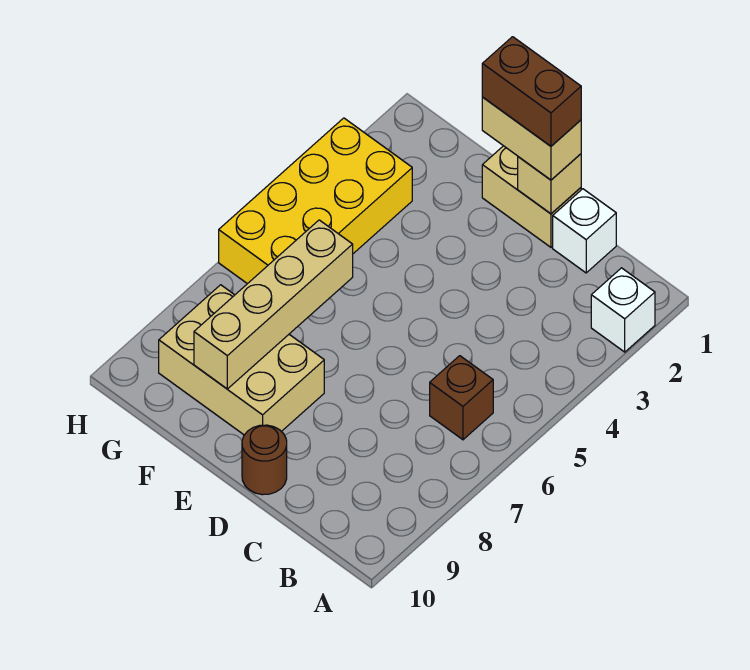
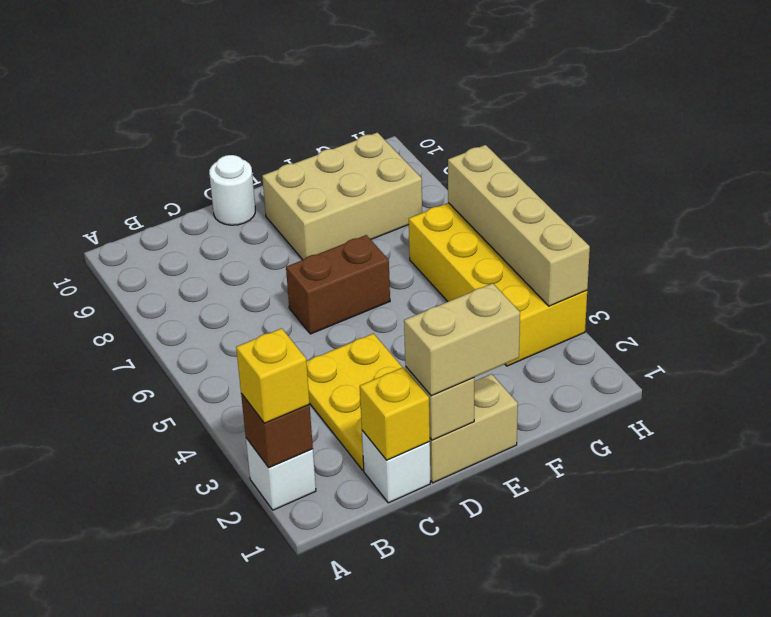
none -> yellow brick A2 level 3
brown brick B6 level 1 -> brown brick A2 level 2
none -> yellow brick C1 level 2
none -> yellow plate C2:D4 level 1
brown brick D1:E1 level 4 -> brown brick D6:E6 level 1
brown round brick D10 level 1 -> white round brick D10 level 1
tan brick F6:F9 level 2 -> tan brick H3:H6 level 2

